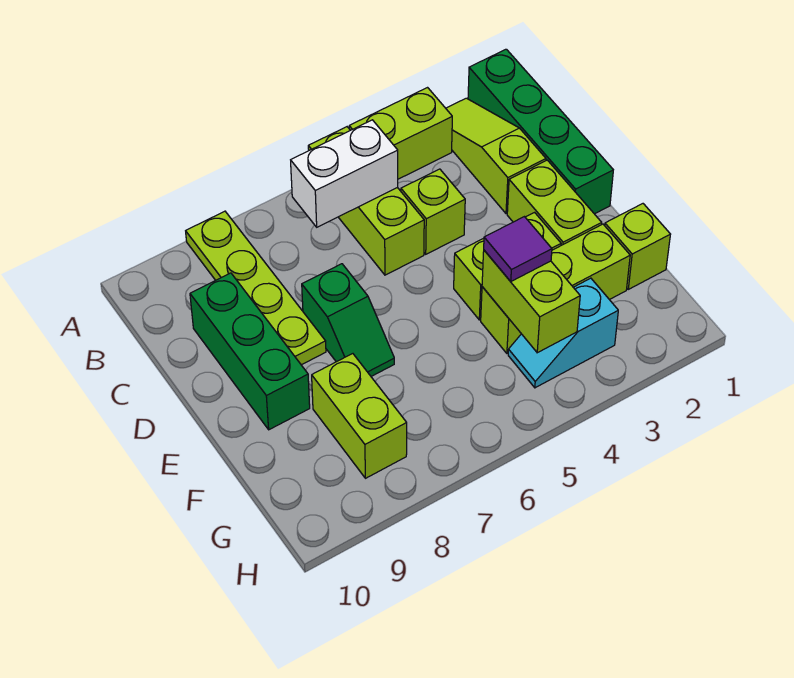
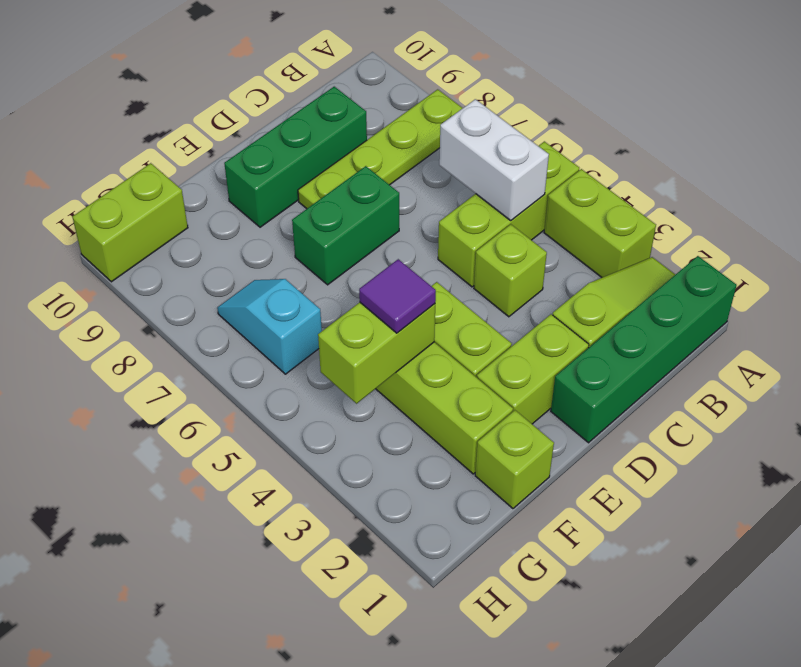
green slope D7:E7 level 1 top D -> green brick D7:E7 level 1
lime brick F8:G8 level 1 -> lime brick G10:H10 level 1
cyan slope G3:G4 level 1 top 3 -> cyan slope G6:G7 level 1 top 6

